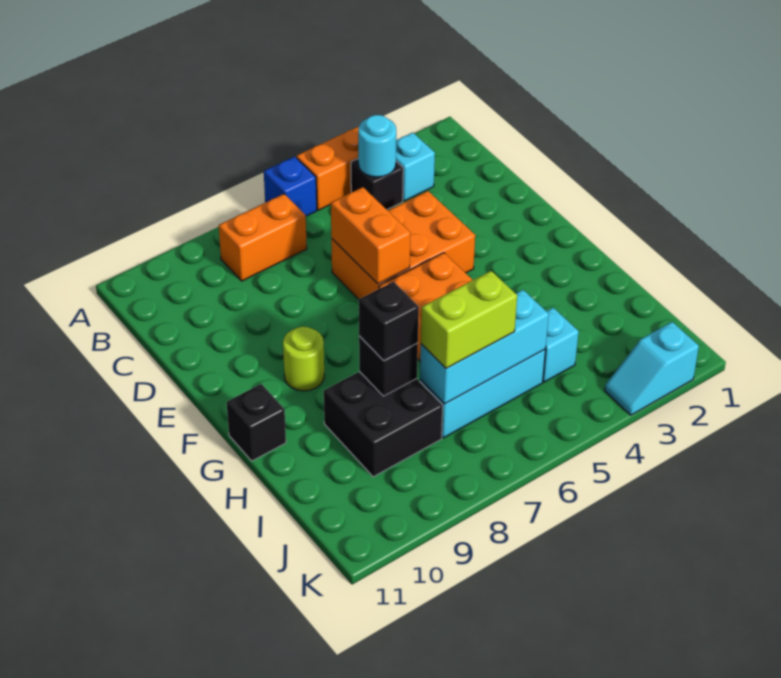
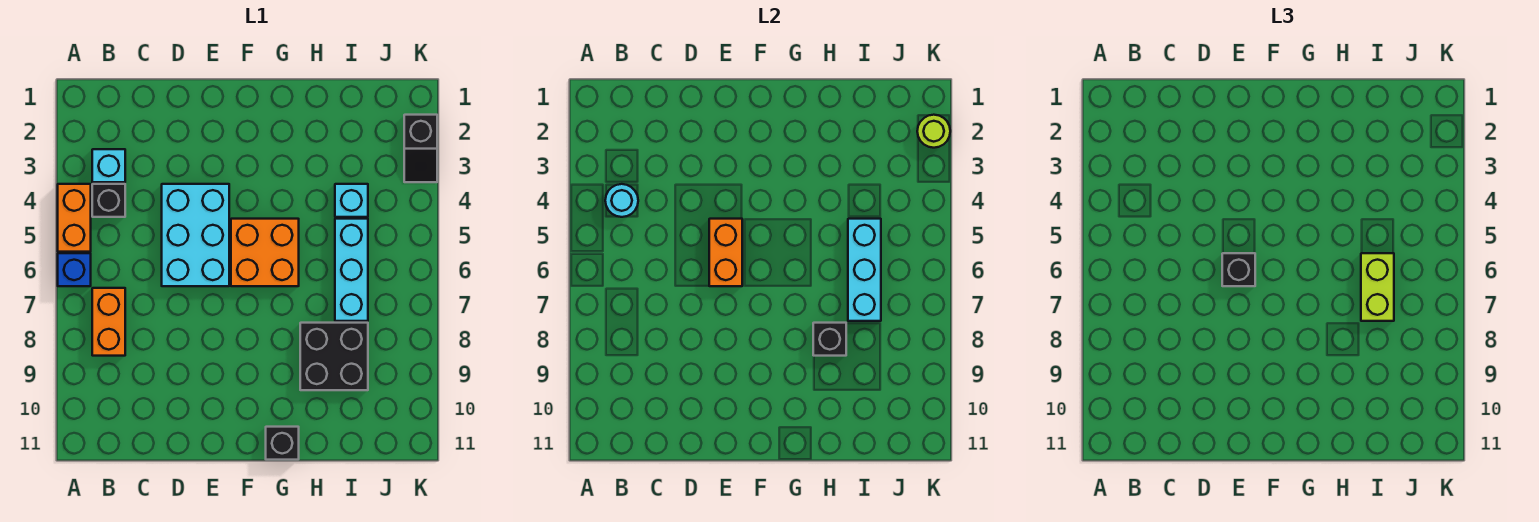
orange brick D4:E6 level 1 -> cyan brick D4:E6 level 1
orange brick D6:E6 level 2 -> orange brick E5:E6 level 2
lime round brick F9 level 1 -> lime round brick K2 level 2
black brick H8 level 3 -> black brick E6 level 3
cyan slope K2:K3 level 1 top 2 -> black slope K2:K3 level 1 top 2

